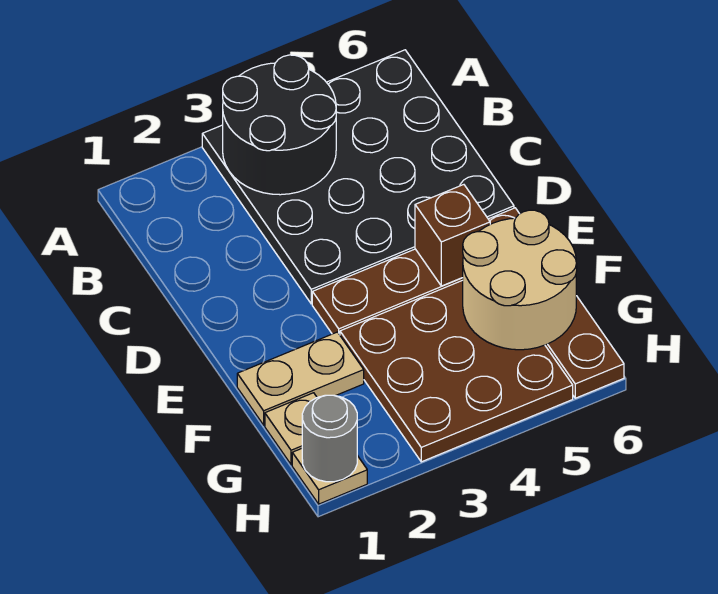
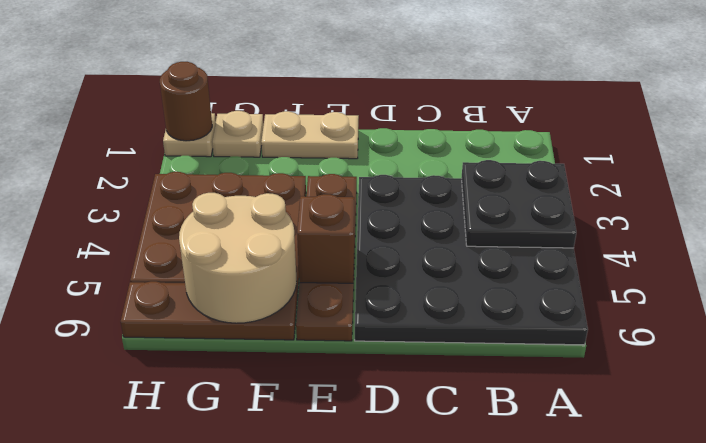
black round brick A3:B4 level 2 -> black plate A3:B4 level 2
tan plate F1:F2 level 1 -> tan plate E1:F1 level 1
grey round brick H1 level 2 -> brown round brick H1 level 2

